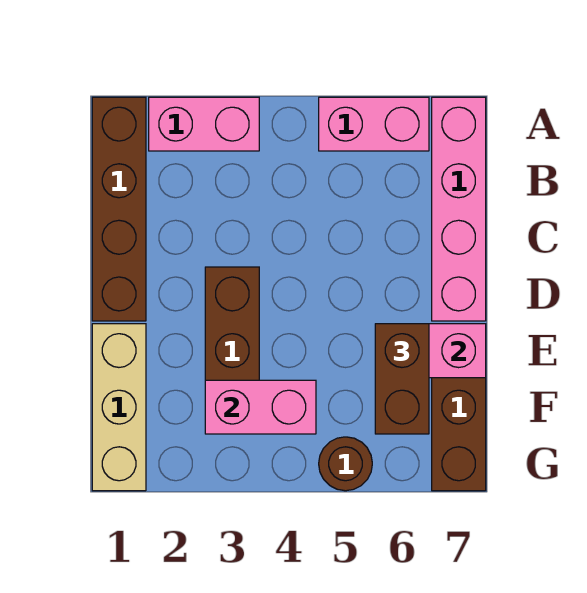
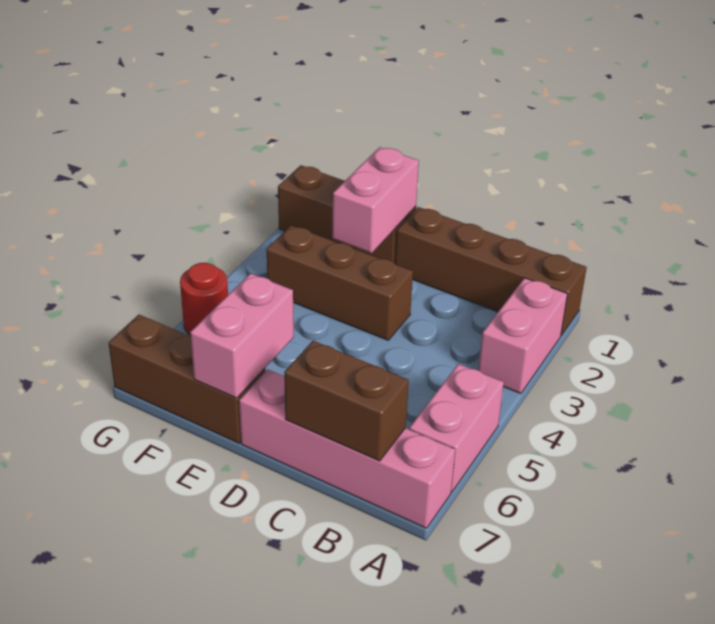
tan brick E1:G1 level 1 -> brown brick E1:G1 level 1
brown brick E6:F6 level 3 -> brown brick B7:C7 level 2
pink brick F3:F4 level 2 -> pink brick E1:E2 level 2
brown round brick G5 level 1 -> red round brick G5 level 1

